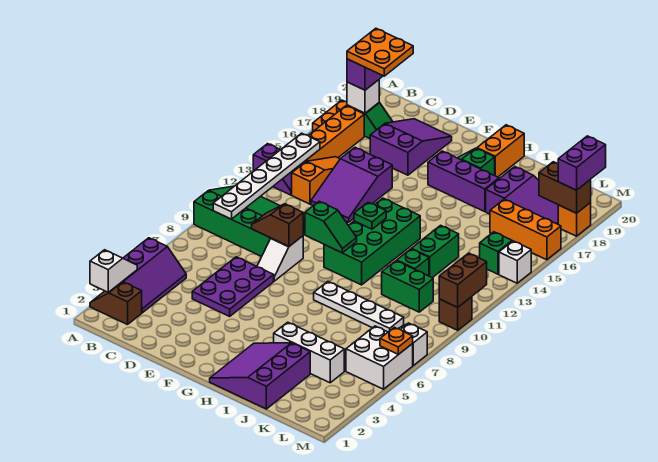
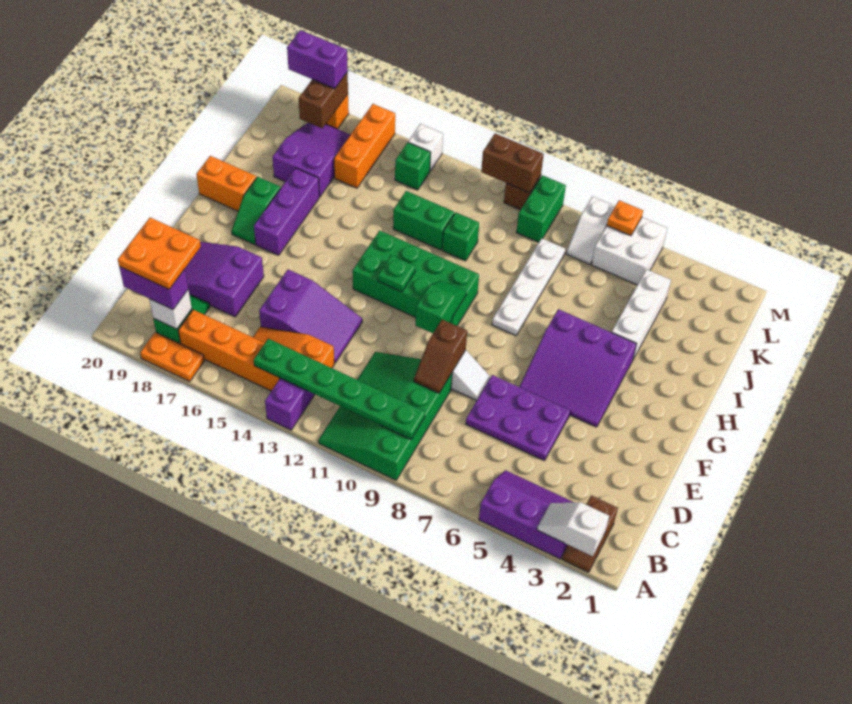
white plate B9:B14 level 2 -> green plate B9:B14 level 2
purple slope H1:J3 level 1 top J -> purple slope F4:H6 level 1 top H
green brick J10:K10 level 1 -> green brick L9:M9 level 1

